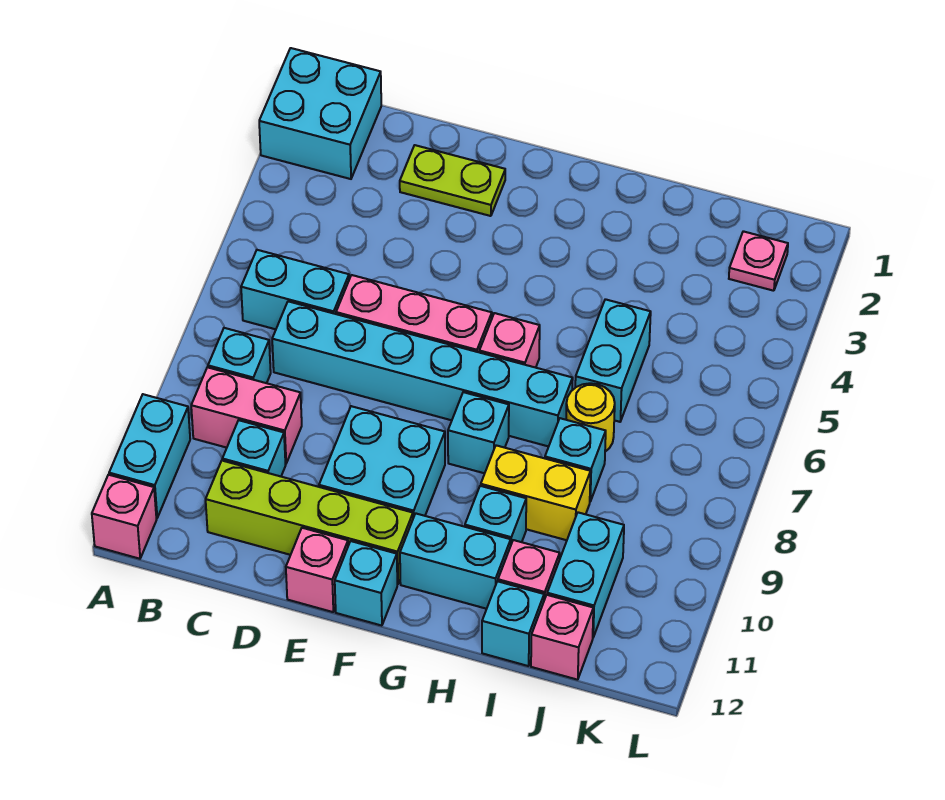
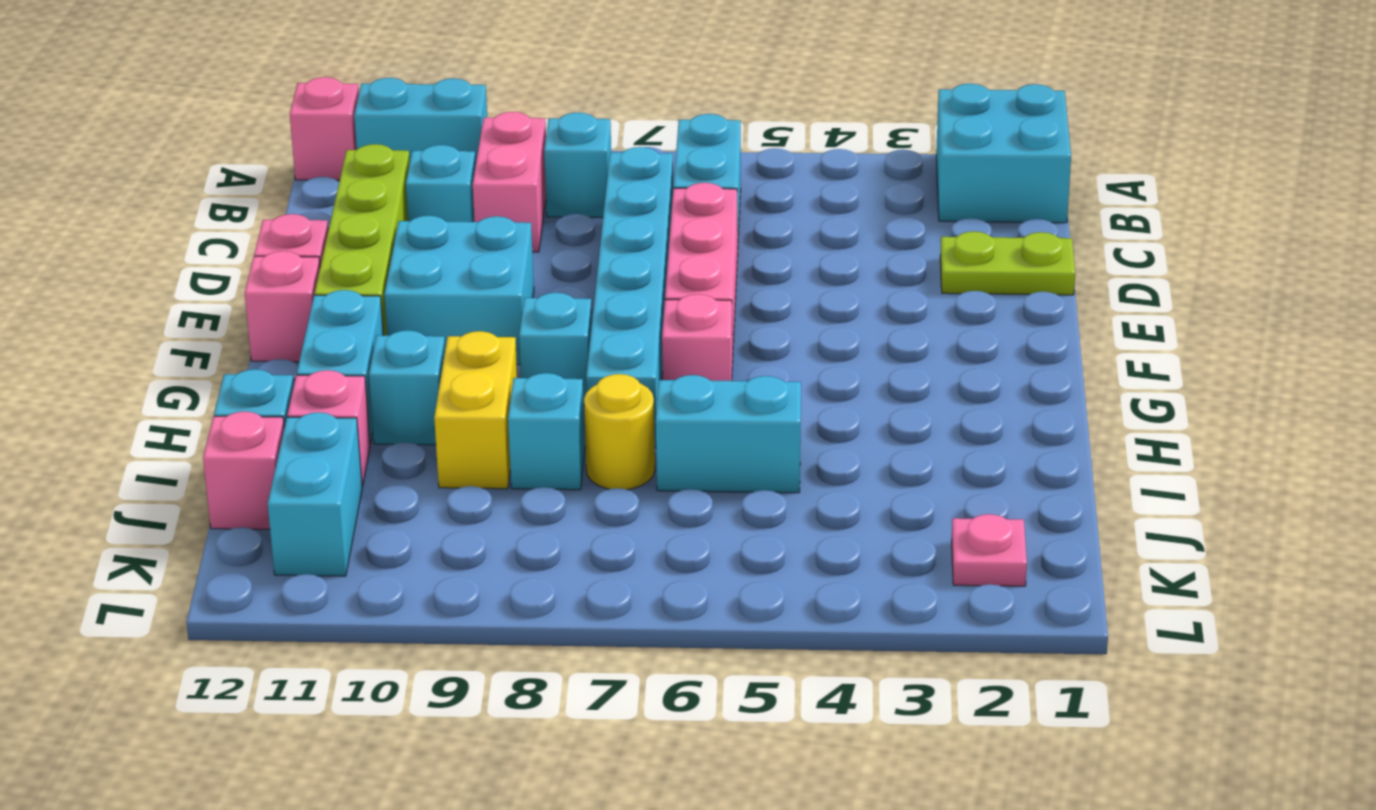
lime plate D2:E2 level 1 -> lime plate D1:D2 level 1
cyan brick F12 level 1 -> pink brick F12 level 1
cyan brick J10:J11 level 1 -> cyan brick J11:K11 level 1

